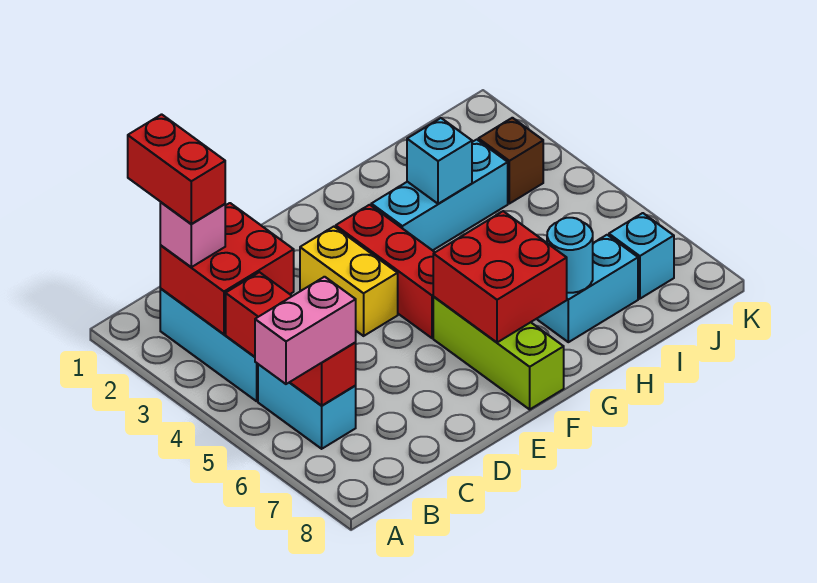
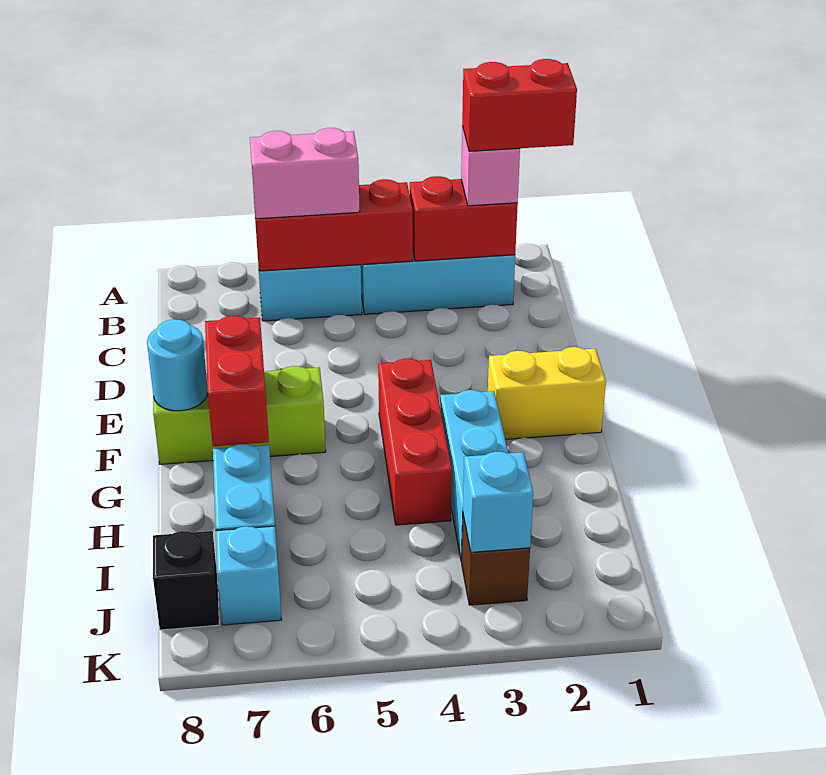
pink brick A6:B6 level 3 -> pink brick B5:B6 level 3
red brick B2:C3 level 2 -> red brick B2:B3 level 2
yellow brick E3:E4 level 1 -> yellow brick F1:F2 level 1
red brick F3:F5 level 1 -> red brick F4:H4 level 1
red brick F6:G7 level 2 -> red brick F7:G7 level 2
cyan brick H3 level 2 -> cyan brick J3 level 2
cyan round brick H7 level 2 -> cyan round brick F8 level 2
none -> black brick J8 level 1

